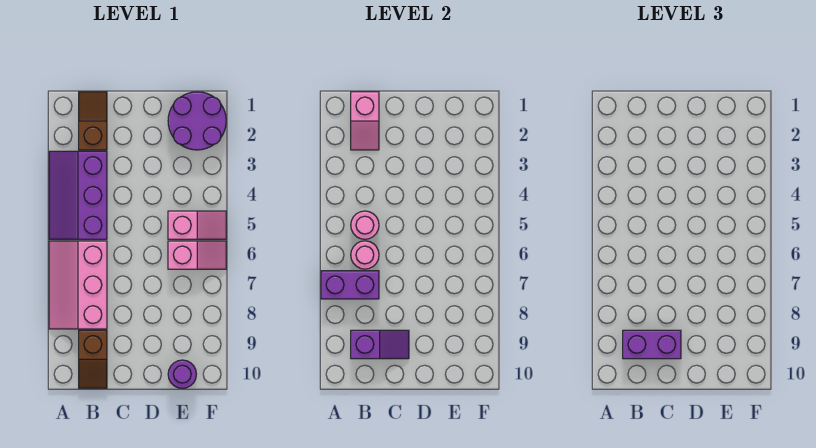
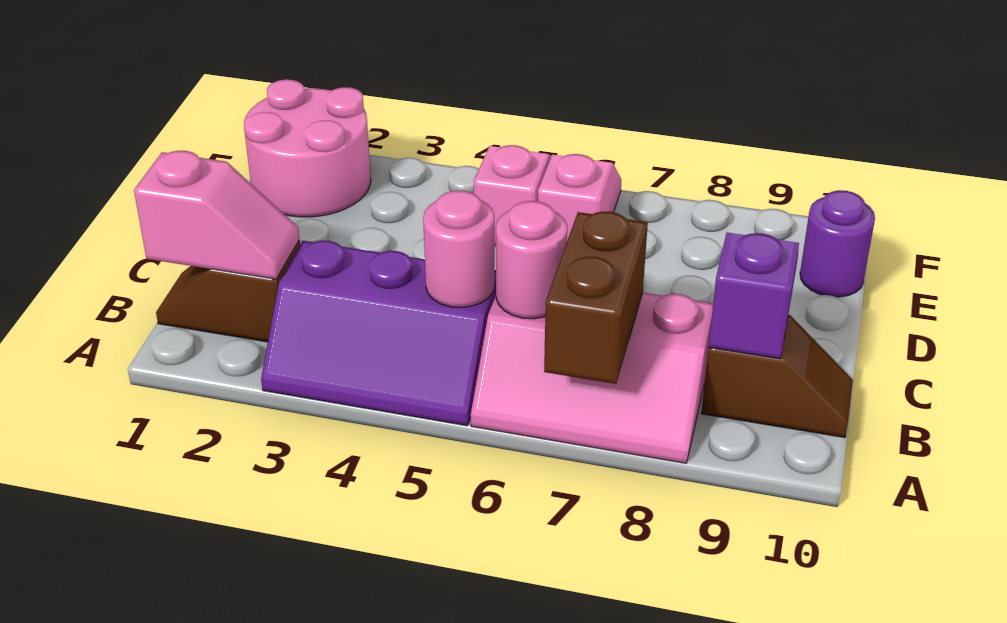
purple brick A7:B7 level 2 -> brown brick A7:B7 level 2
purple brick B9:C9 level 3 -> none
purple round brick E1:F2 level 1 -> pink round brick E1:F2 level 1

